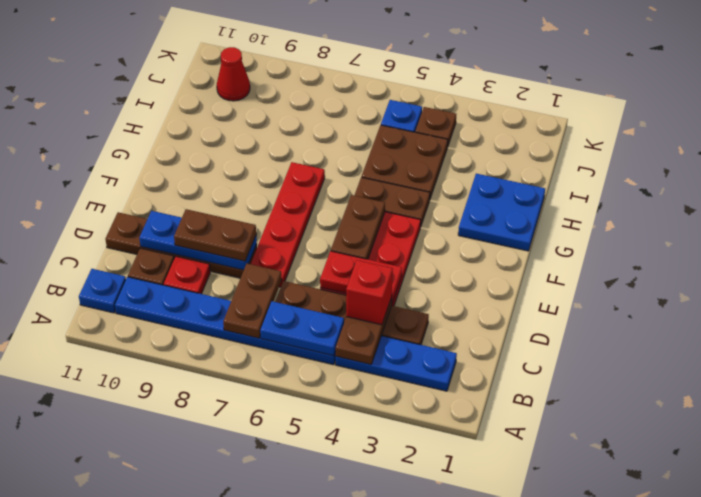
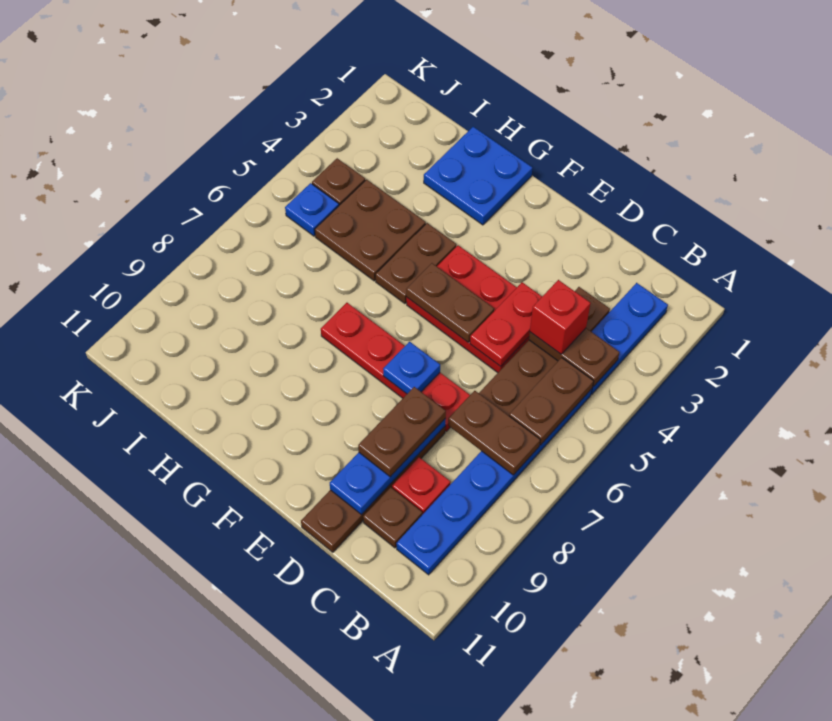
blue plate B5:B6 level 2 -> brown plate B5:B6 level 2
blue plate B11 level 1 -> blue plate E7 level 2
red cone J10 level 1 -> none

